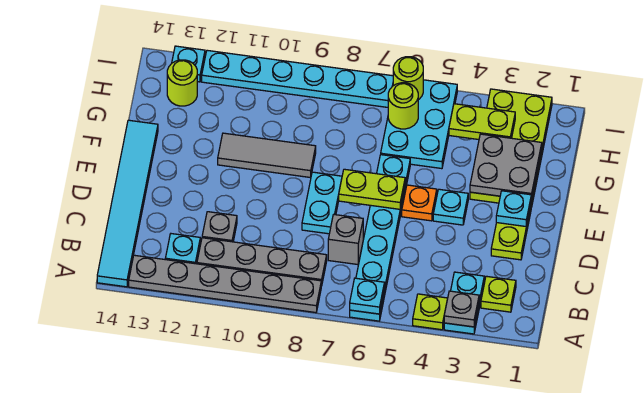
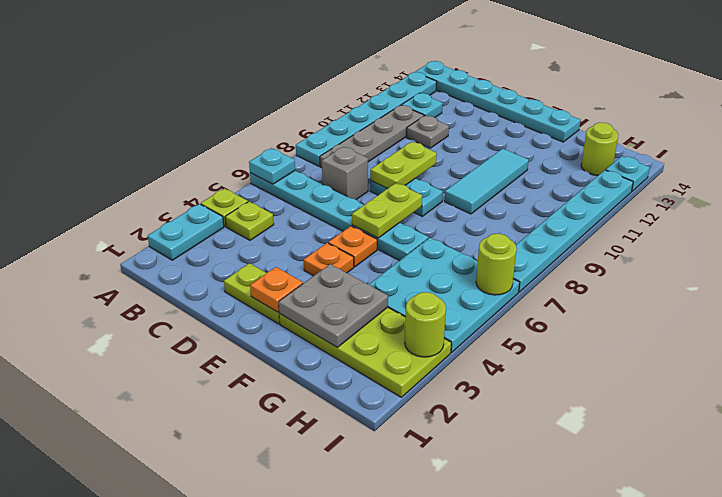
cyan plate A3:B3 level 1 -> cyan plate A2:A3 level 1
grey plate A3 level 2 -> none
grey plate A8:A13 level 1 -> cyan plate A8:A13 level 1
cyan tile A14:F14 level 1 -> cyan plate A14:F14 level 1
lime plate B2 level 1 -> lime plate B4 level 1
cyan plate E2 level 2 -> orange plate E2 level 2
cyan plate E4 level 1 -> orange plate E4 level 1
grey tile F9:F11 level 1 -> cyan tile F9:F11 level 1
cyan plate G5:I6 level 1 -> cyan plate G4:I6 level 1
lime plate H3:H4 level 2 -> lime plate D8:D9 level 2
lime round brick H6 level 2 -> lime round brick I3 level 2

